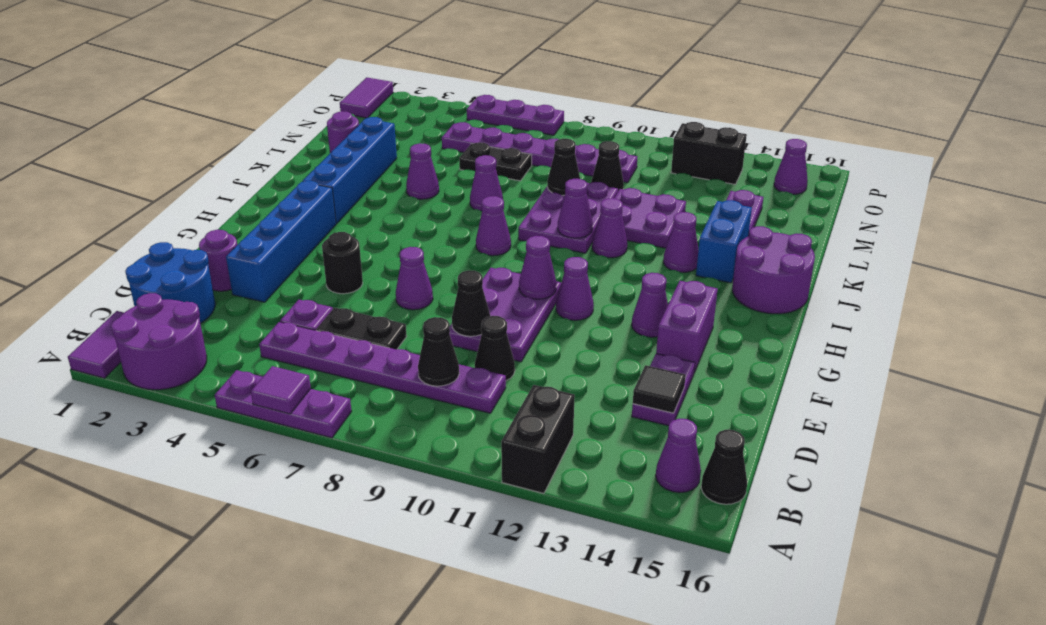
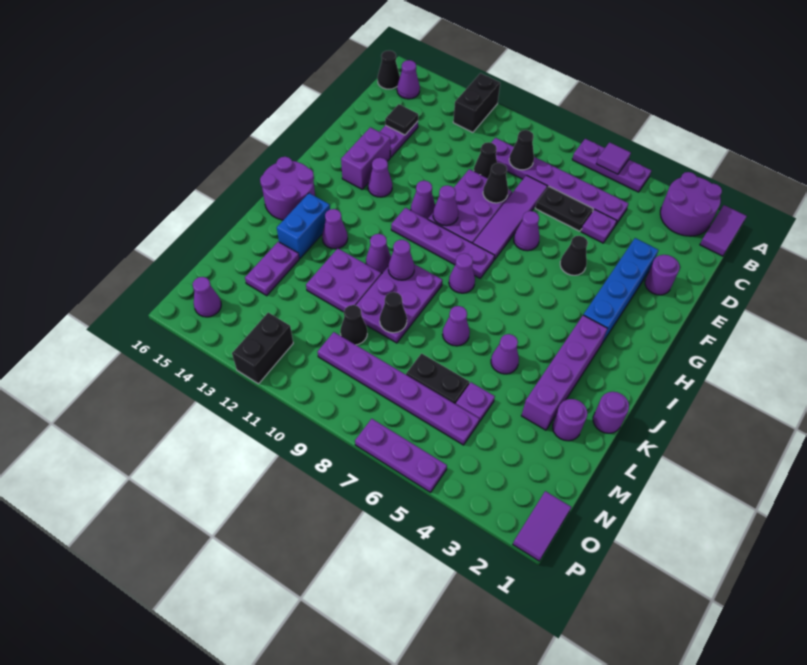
blue round brick C1:D2 level 1 -> none
none -> purple tile D8:G8 level 1
black round brick F5 level 1 -> black cone F5 level 1
none -> purple plate H8:H11 level 1
blue brick I3:L3 level 1 -> purple brick I3:L3 level 1
none -> purple round brick K1 level 1
none -> purple plate M5 level 1
black brick O12:O13 level 1 -> black brick O12:P12 level 1

